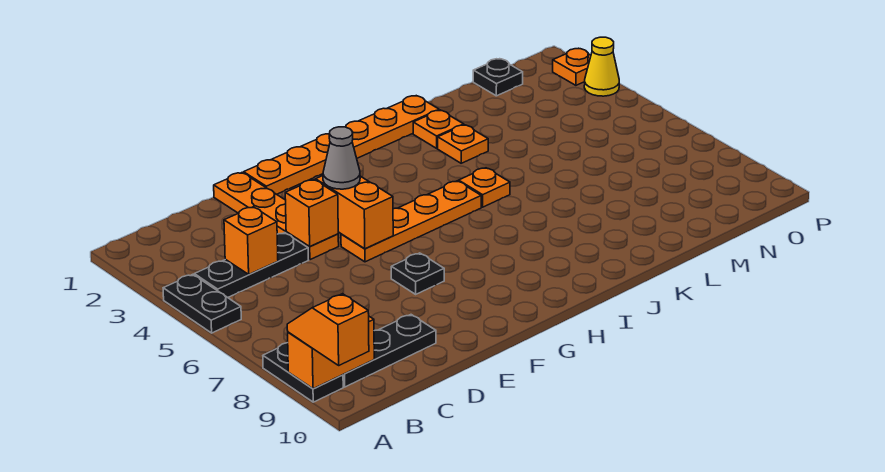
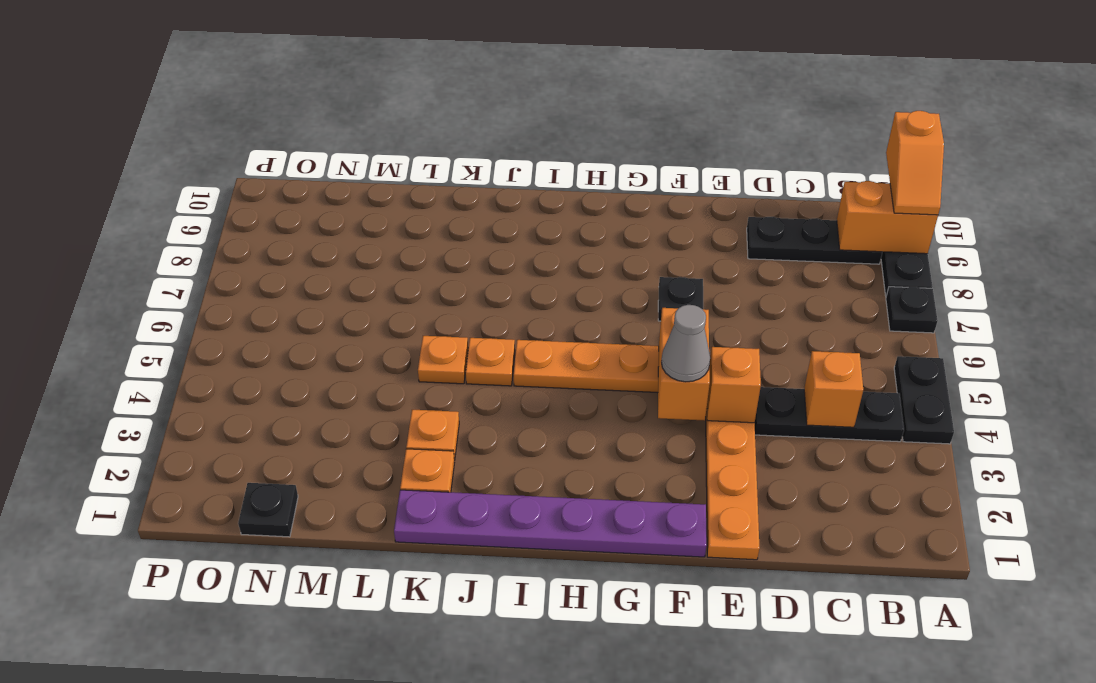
none -> black plate A7 level 1
orange plate F1:K1 level 1 -> purple plate F1:K1 level 1
orange plate P2 level 1 -> orange plate K5 level 1
yellow cone P3 level 1 -> none

